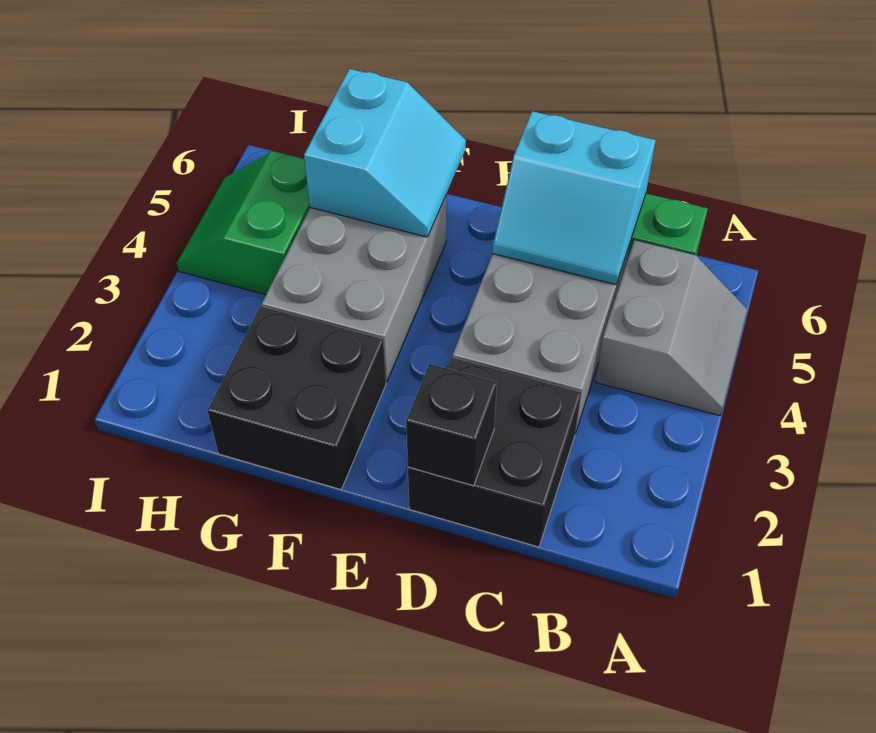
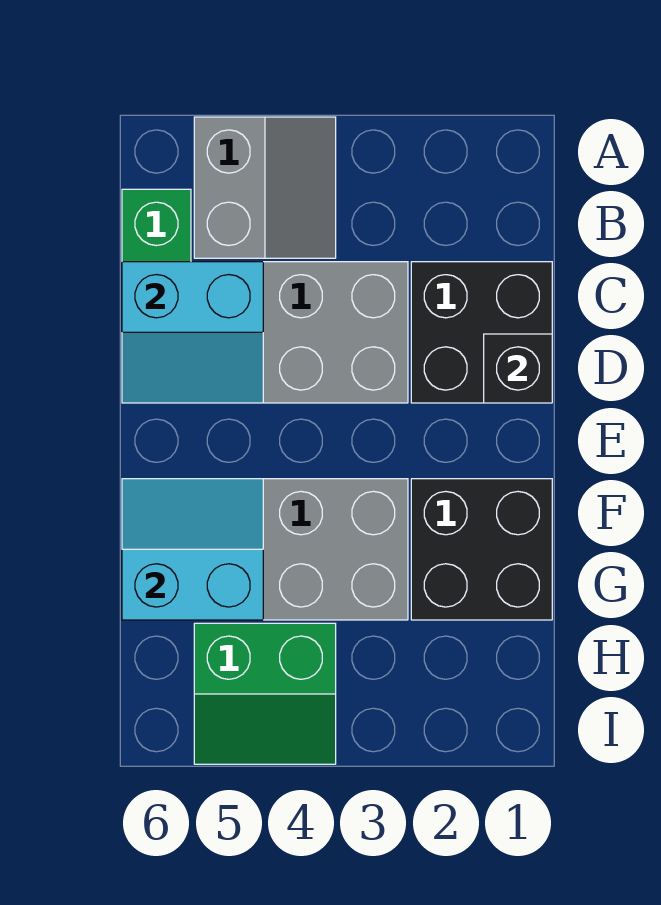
grey slope A4:B5 level 1 top B -> grey slope A4:B5 level 1 top 5
cyan slope C5:D6 level 2 top 6 -> cyan slope C5:D6 level 2 top C

